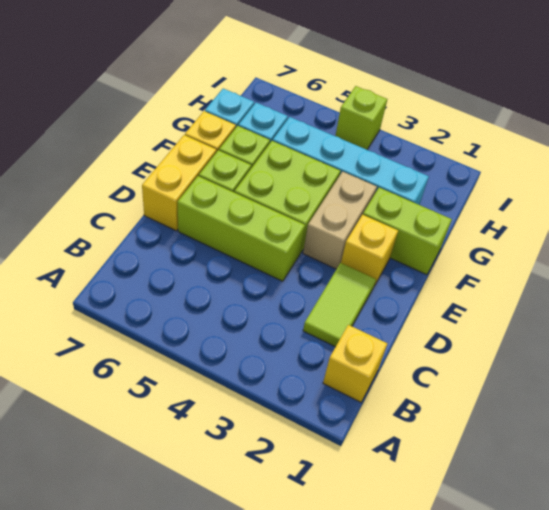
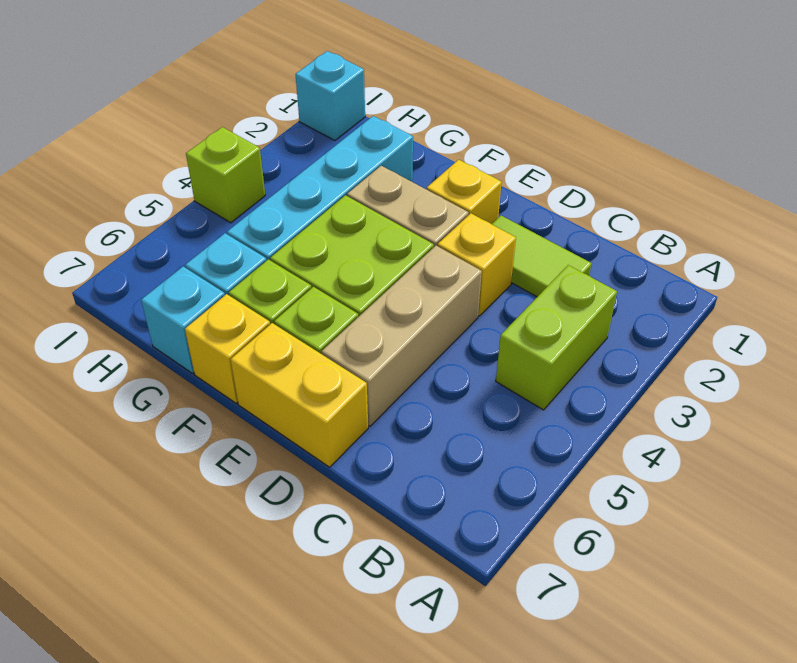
yellow brick B1 level 1 -> yellow brick D3 level 1
lime brick D4:D6 level 1 -> tan brick D4:D6 level 1
lime brick F1:F2 level 1 -> lime brick B3:B4 level 1
none -> cyan brick I1 level 1

